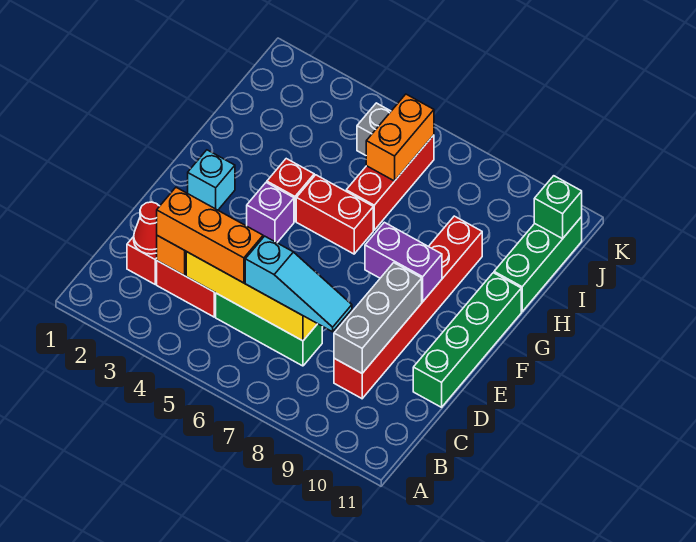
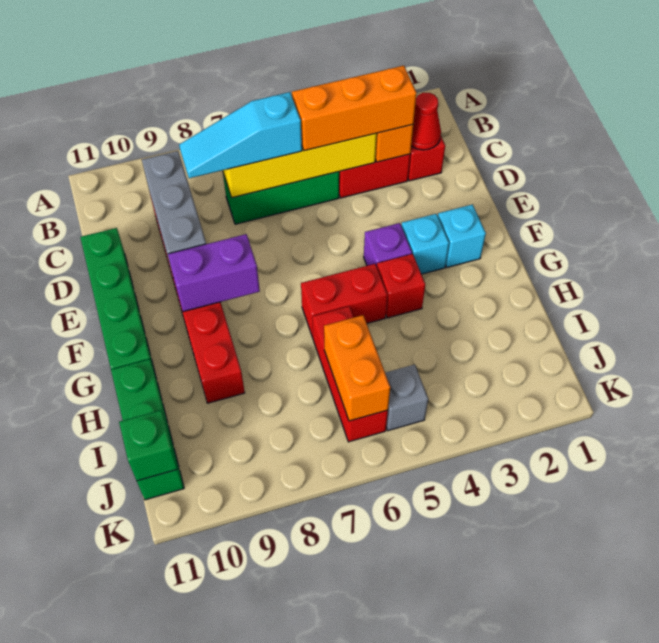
none -> cyan brick F3 level 1

